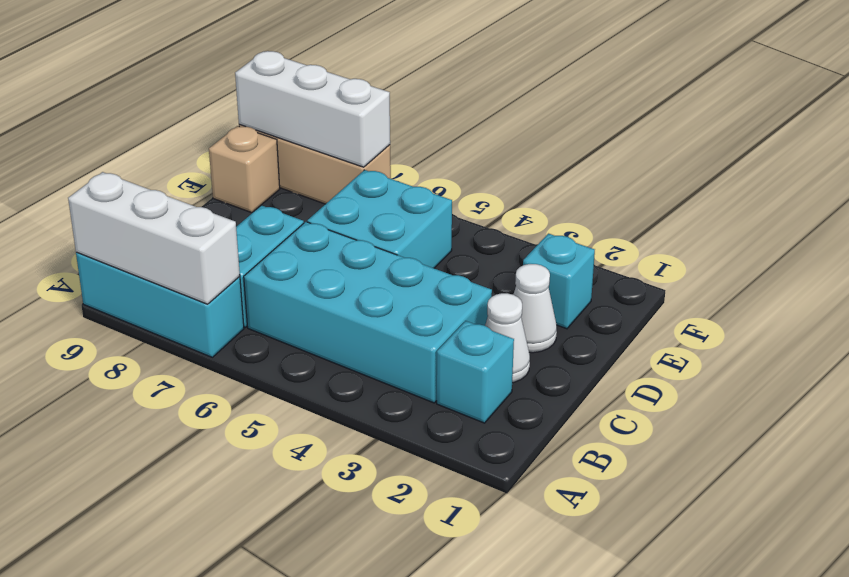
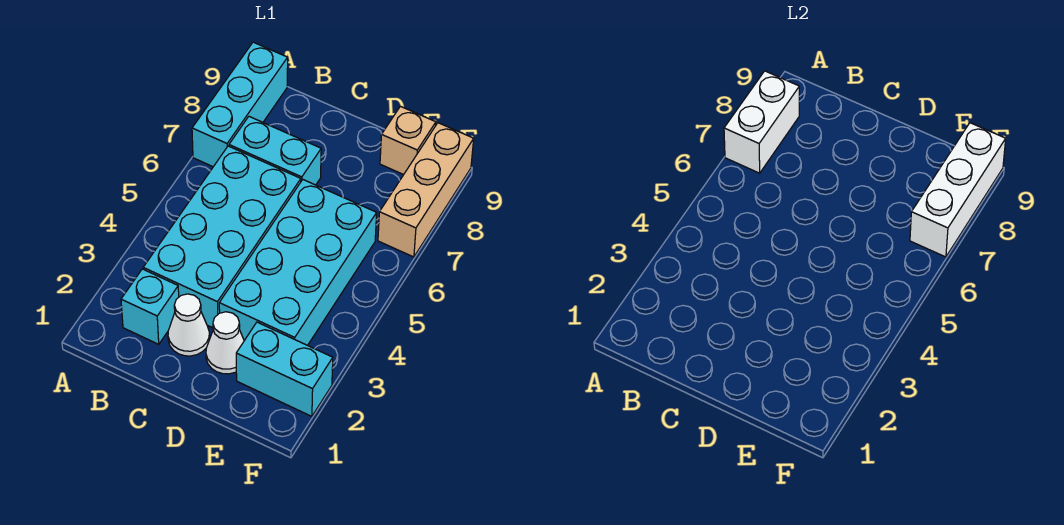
white brick A7:A9 level 2 -> white brick A7:A8 level 2
cyan brick D5:E6 level 1 -> cyan brick D3:E6 level 1
cyan brick E2 level 1 -> cyan brick E2:F2 level 1

